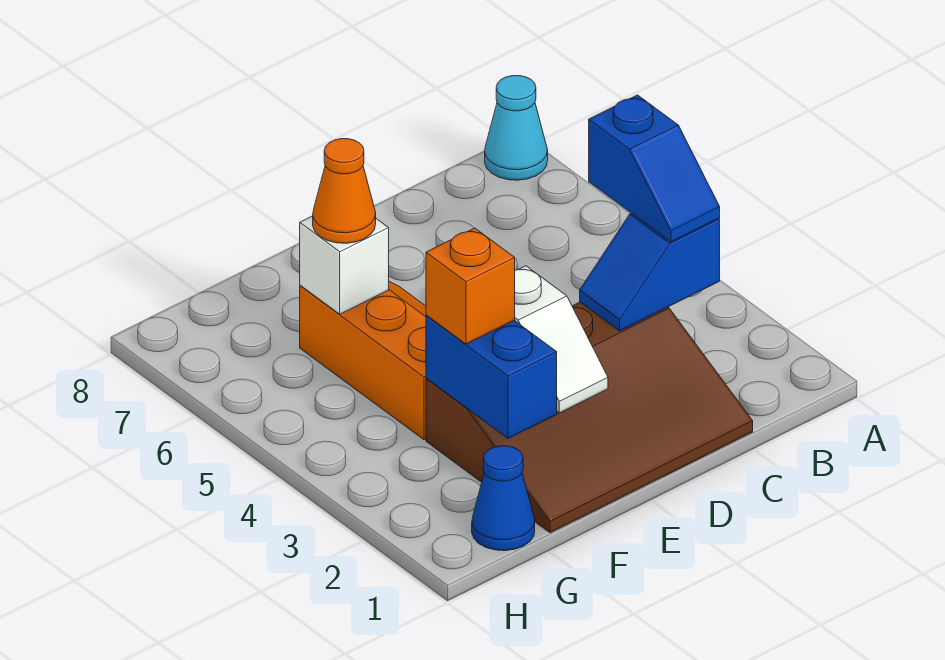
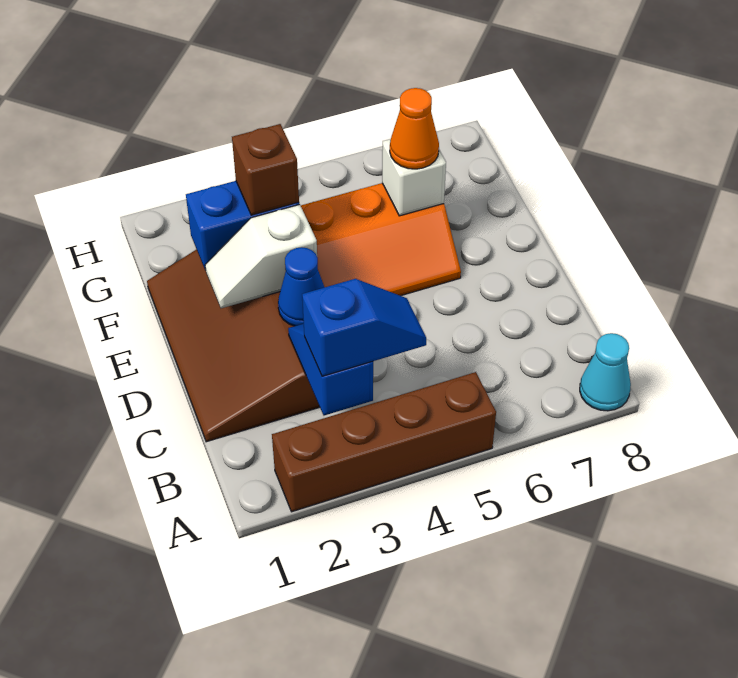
none -> brown brick A2:A5 level 1
blue slope B3:B4 level 3 top 4 -> blue slope B3:B4 level 3 top 3
orange brick F3 level 3 -> brown brick F3 level 3
blue cone G1 level 1 -> blue cone D3 level 2

